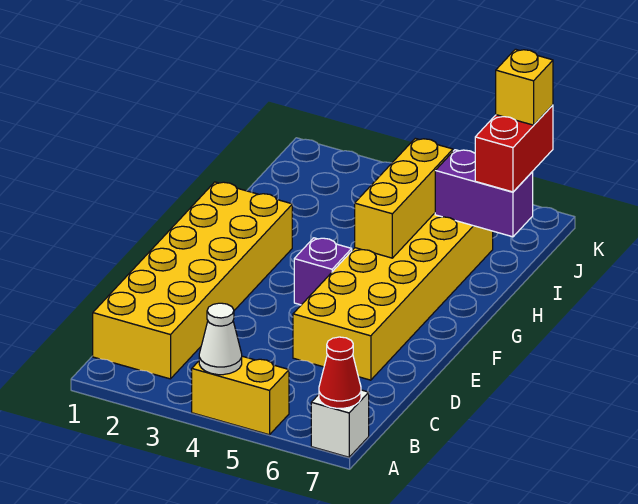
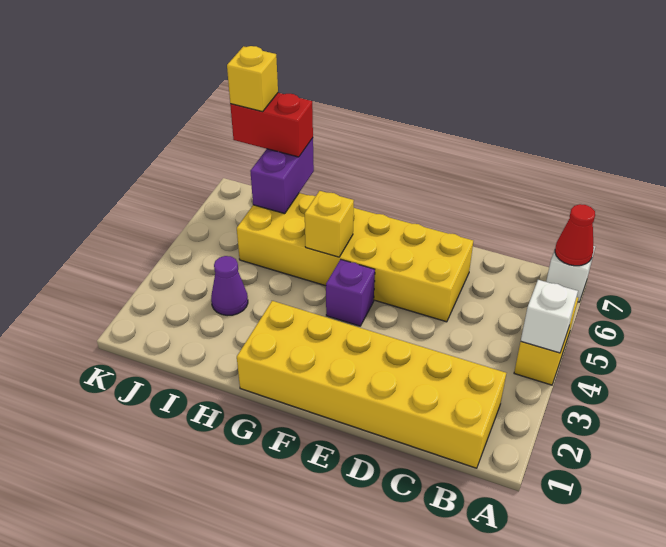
white cone A4 level 2 -> white brick A4 level 2
yellow brick G5:I5 level 2 -> yellow brick G5 level 2
none -> purple cone I3 level 1

